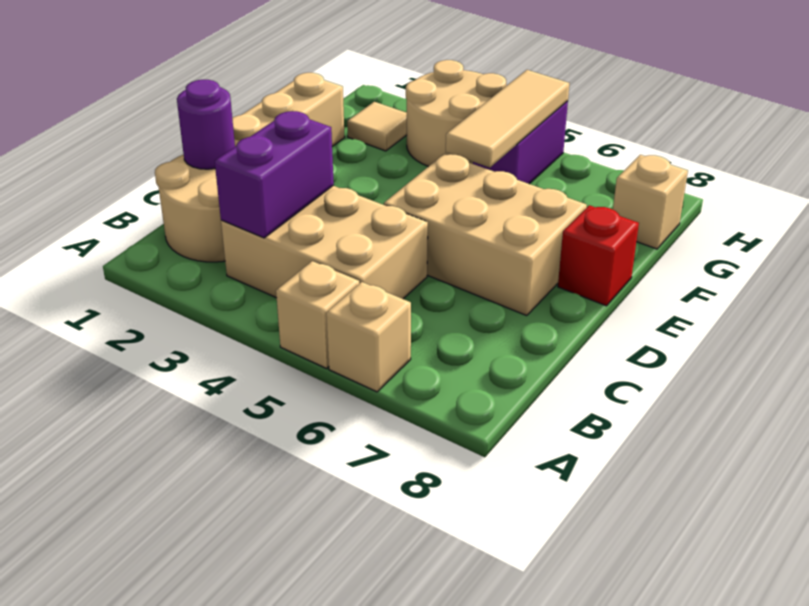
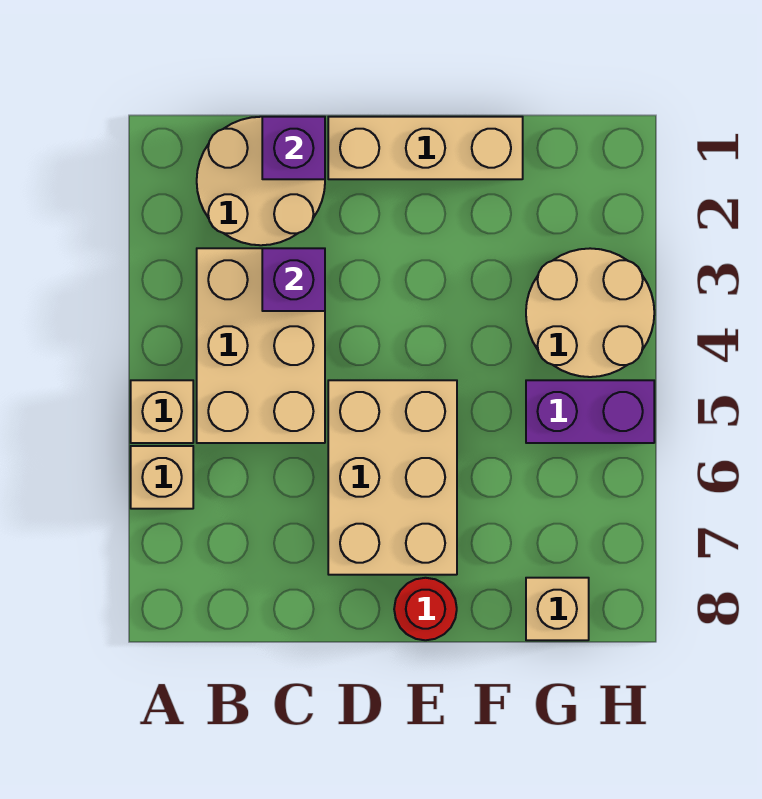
purple brick B3:C3 level 2 -> purple brick C3 level 2
purple round brick C1 level 2 -> purple brick C1 level 2
red brick E8 level 1 -> red round brick E8 level 1
tan tile F5:H5 level 2 -> none
tan tile G2 level 1 -> none

